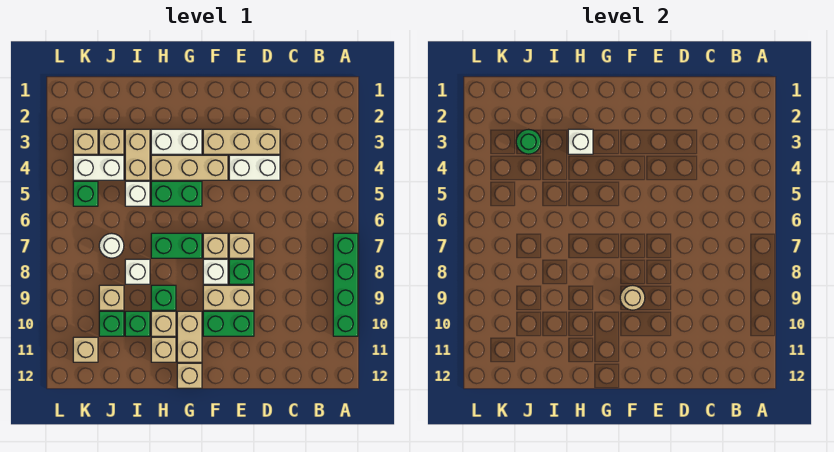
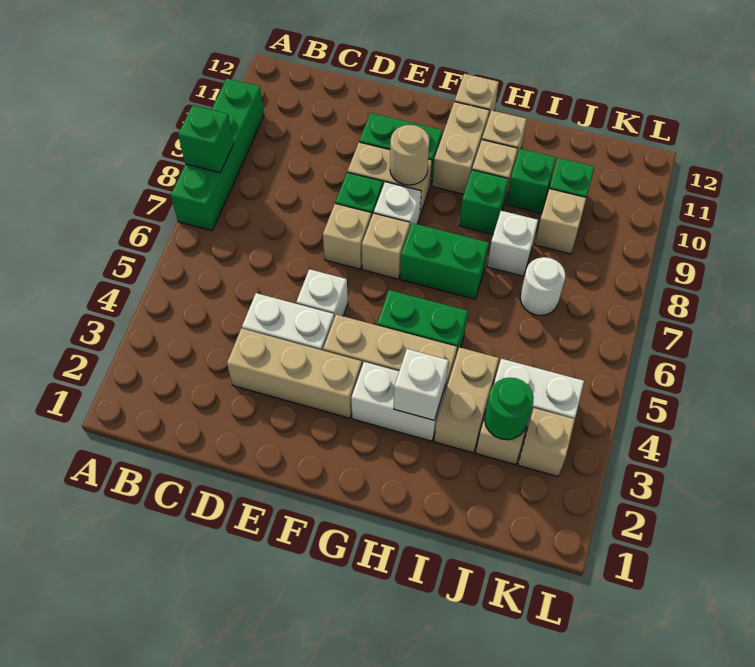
white brick I5 level 1 -> white brick E5 level 1
green brick K5 level 1 -> green brick A8 level 2
tan brick K11 level 1 -> none

